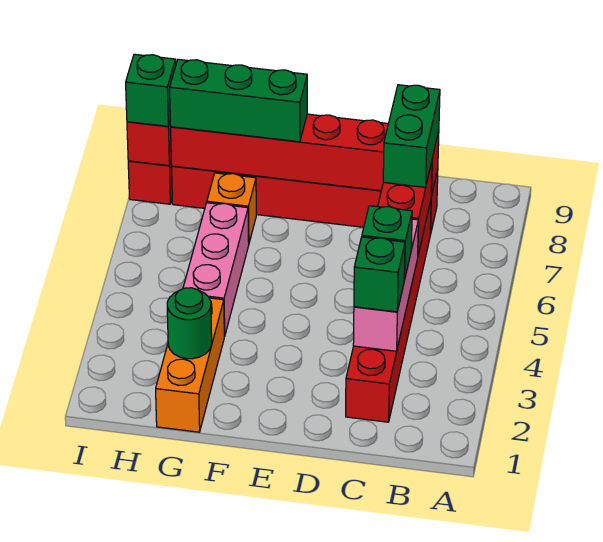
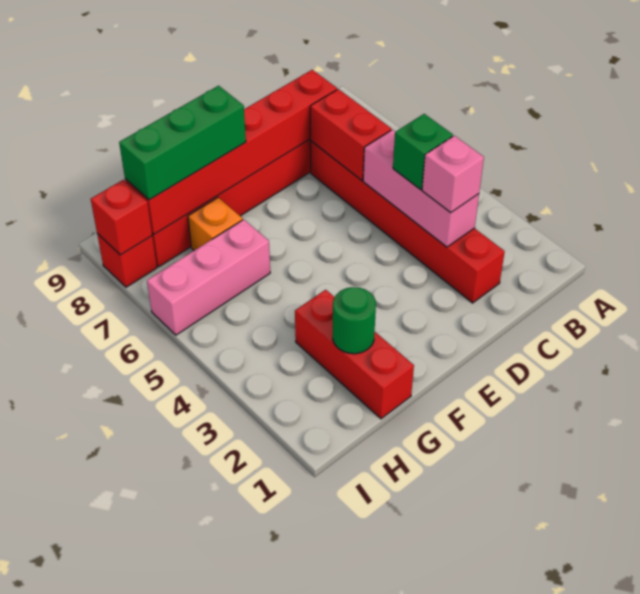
green brick C3 level 3 -> pink brick C3 level 3
green brick C7:C8 level 3 -> none
orange brick G1:G3 level 1 -> red brick G1:G3 level 1
pink brick G4:G6 level 1 -> pink brick G6:I6 level 1
green brick I8 level 3 -> none

